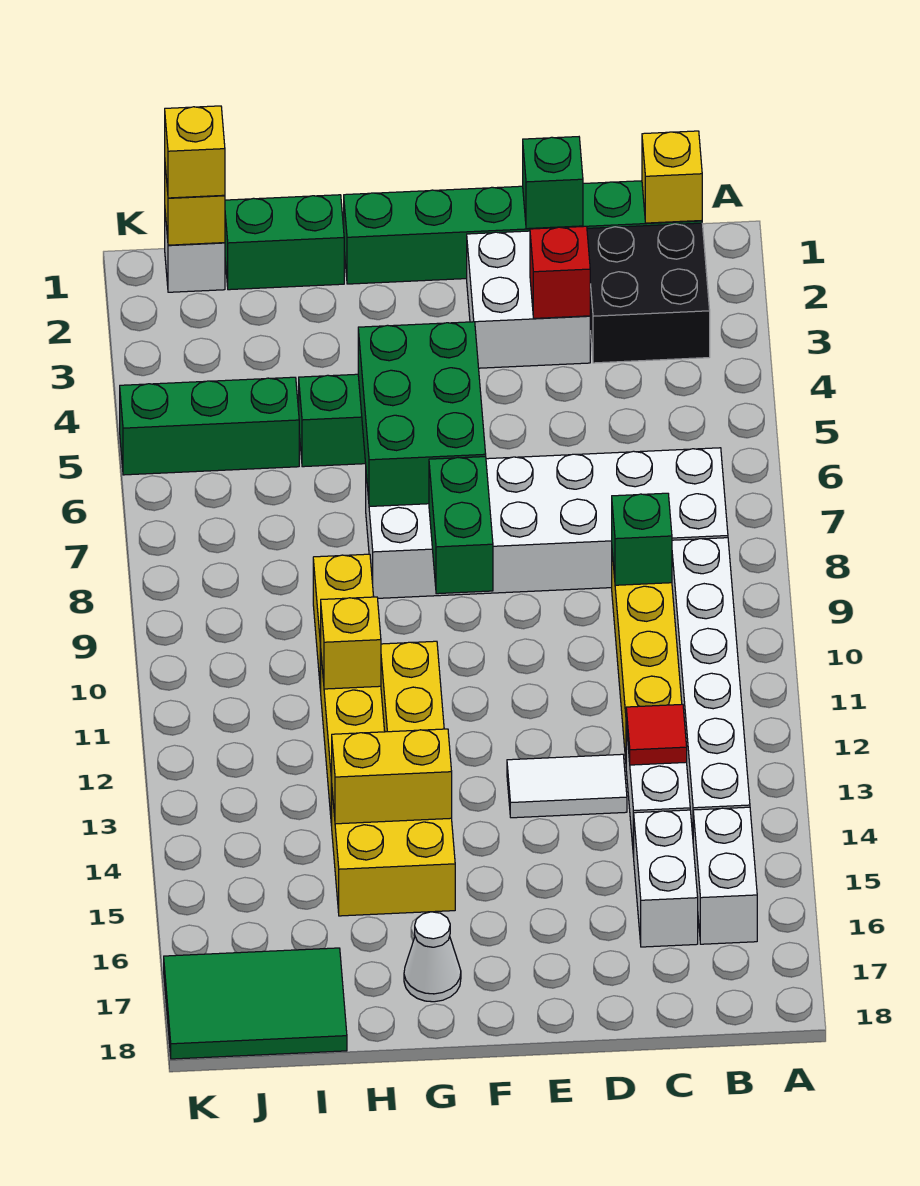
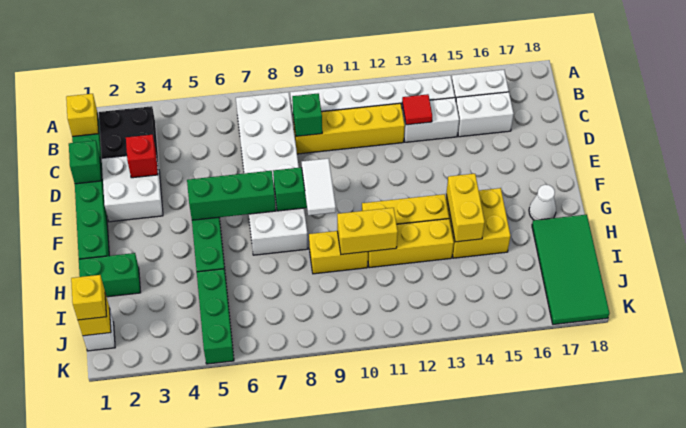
white tile D13:E13 level 1 -> white tile F9:G9 level 3
green brick F5:G7 level 2 -> green brick F5:F7 level 2
green brick H1:I1 level 1 -> green brick H1:H2 level 1
yellow brick H11 level 2 -> yellow brick H10:H11 level 2
green tile I17:K18 level 1 -> green tile H17:K18 level 1

